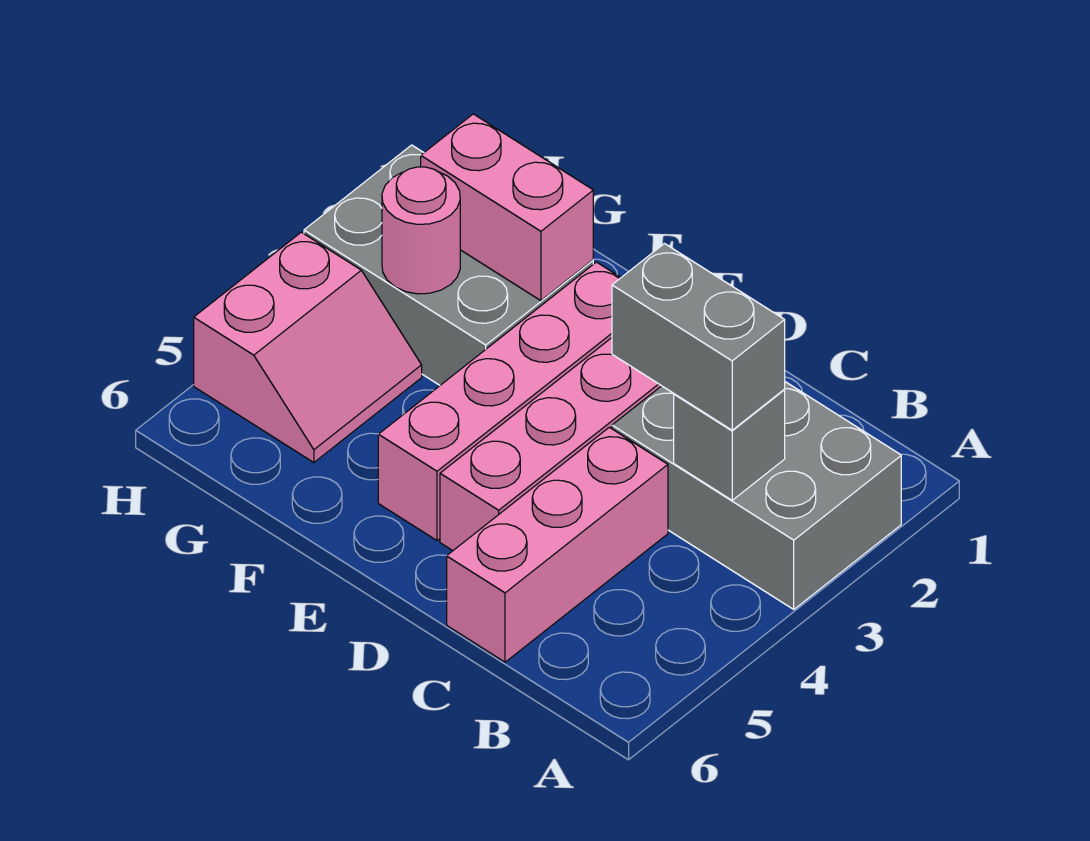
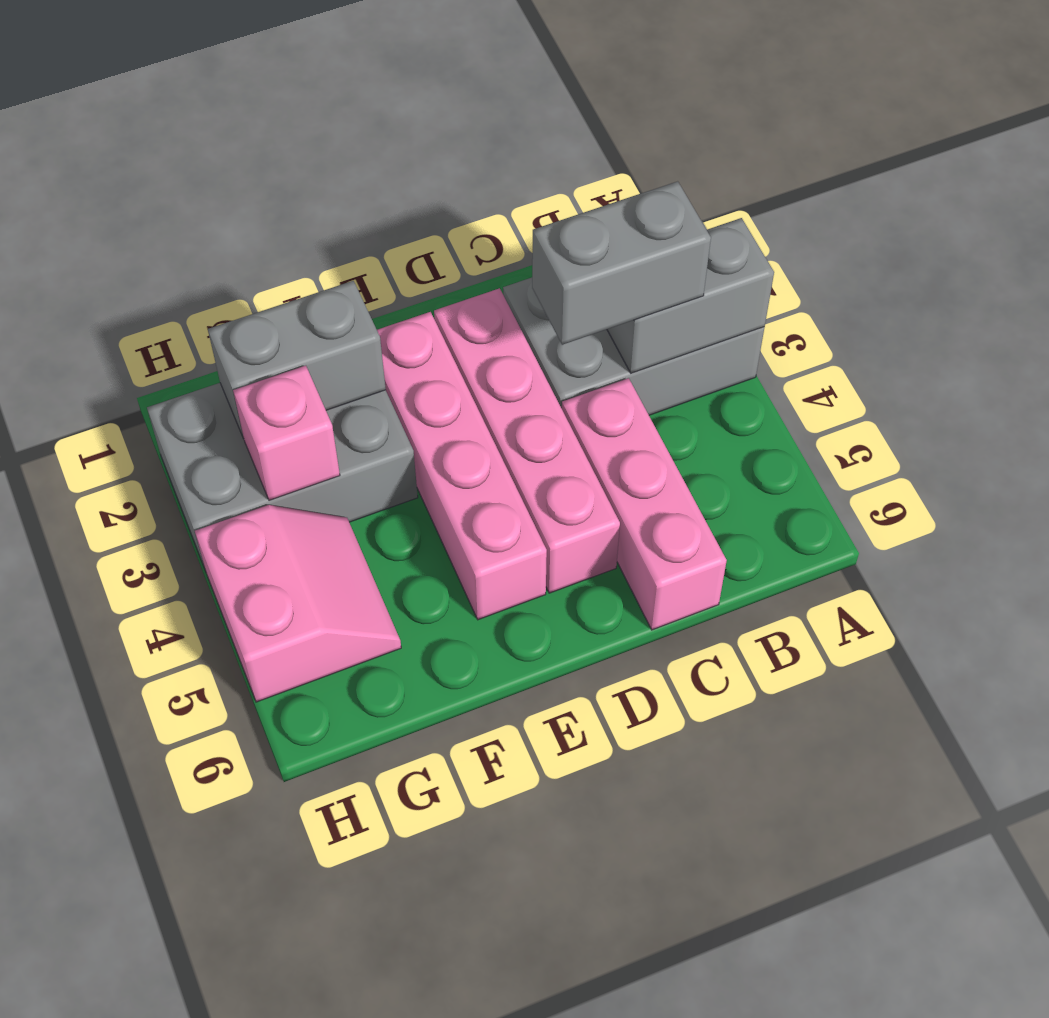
grey brick B3 level 2 -> grey brick A3:B3 level 2
pink brick F2:G2 level 2 -> grey brick F2:G2 level 2
pink round brick G3 level 2 -> pink brick G3 level 2

